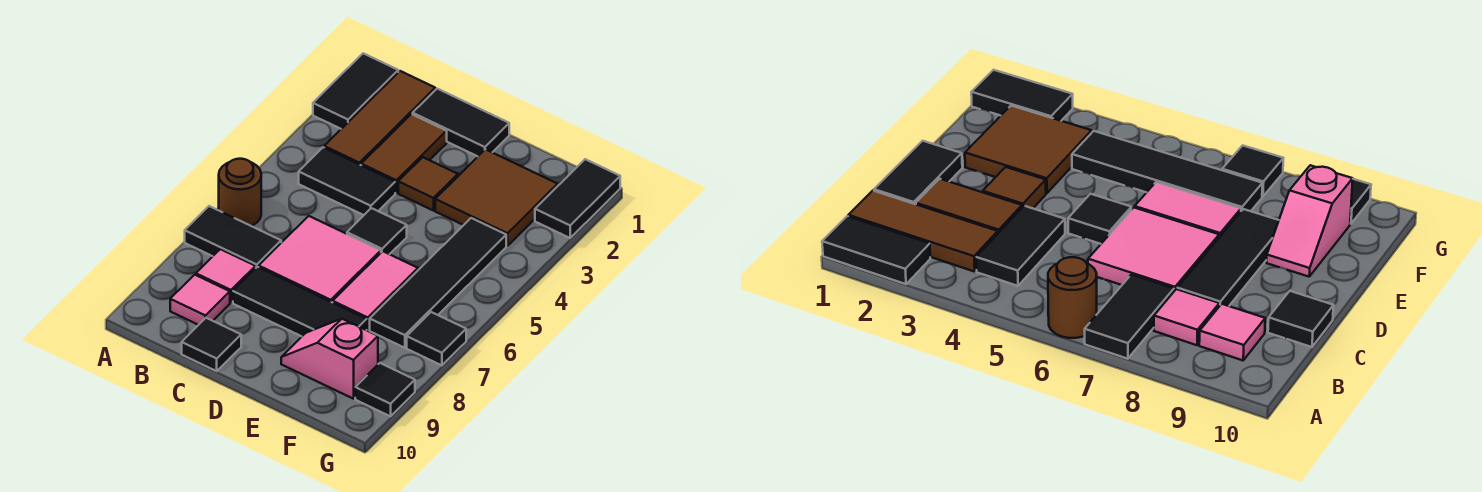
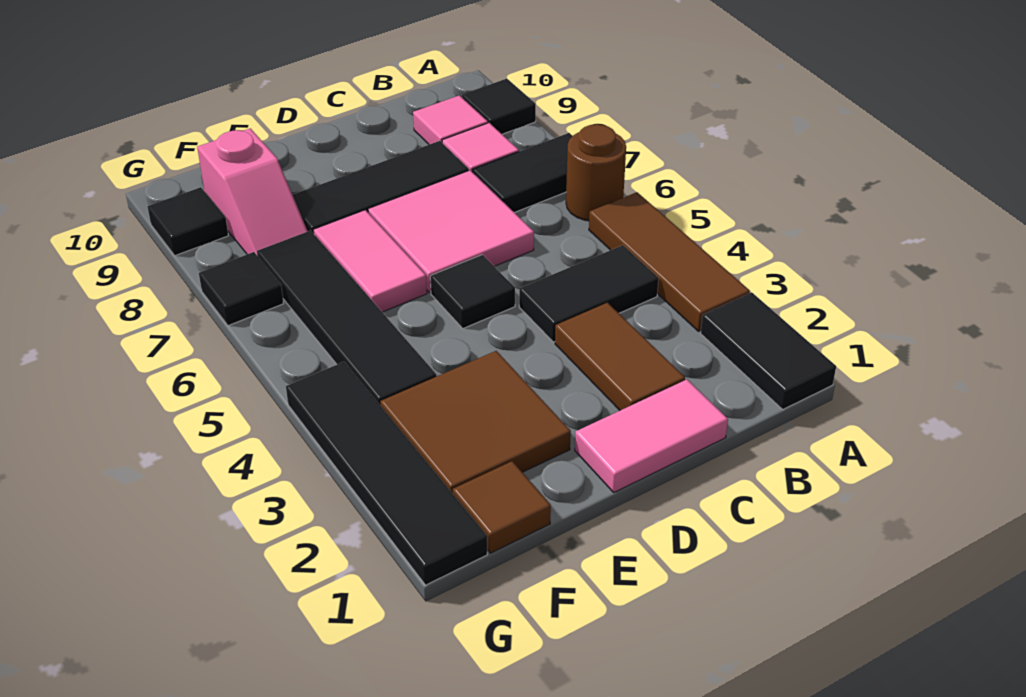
brown tile B1:B3 level 1 -> brown tile A3:A5 level 1
black tile C1:D1 level 1 -> pink tile C1:D1 level 1
black tile C10 level 1 -> black tile A9 level 1
brown tile D3 level 1 -> brown tile F1 level 1
pink slope E9:F9 level 1 top F -> pink slope F8:F9 level 1 top 9
black tile G1:G2 level 1 -> black tile G1:G4 level 1

